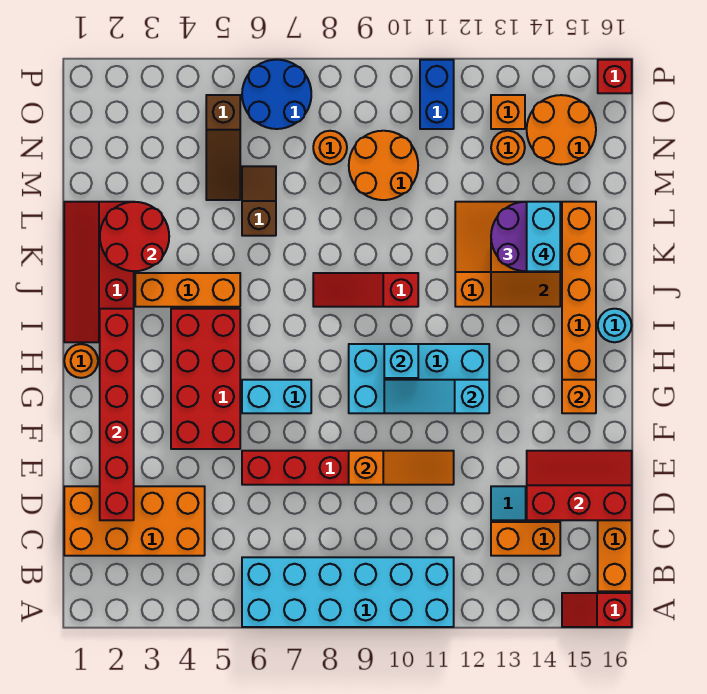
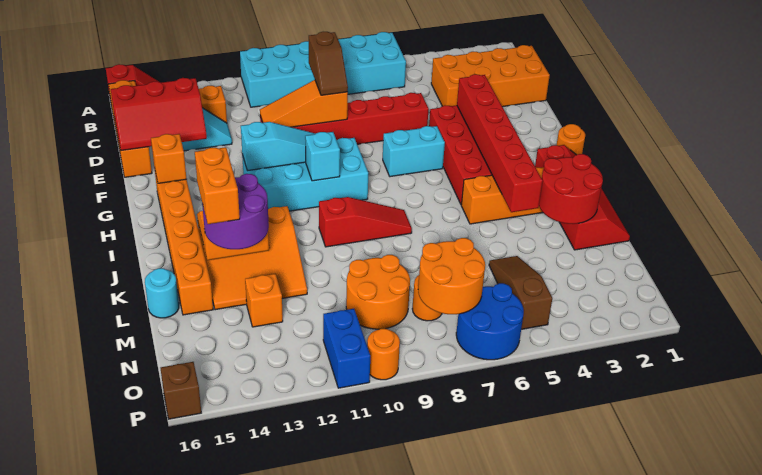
red brick D2:I2 level 2 -> red brick F4:K4 level 2
cyan round brick I16 level 1 -> cyan round brick L16 level 1
cyan brick K14:L14 level 4 -> orange brick K14:L14 level 4
brown slope L6:M6 level 1 top L -> brown slope D9:E9 level 3 top D
orange round brick N13 level 1 -> orange round brick P10 level 1
orange round brick N14:O15 level 1 -> orange round brick N7:O8 level 2
orange brick O13 level 1 -> orange brick M13 level 1
red brick P16 level 1 -> brown brick P16 level 1

